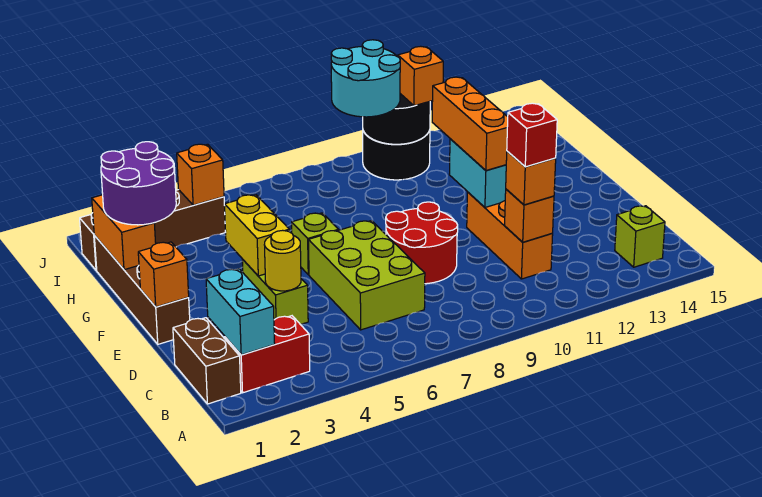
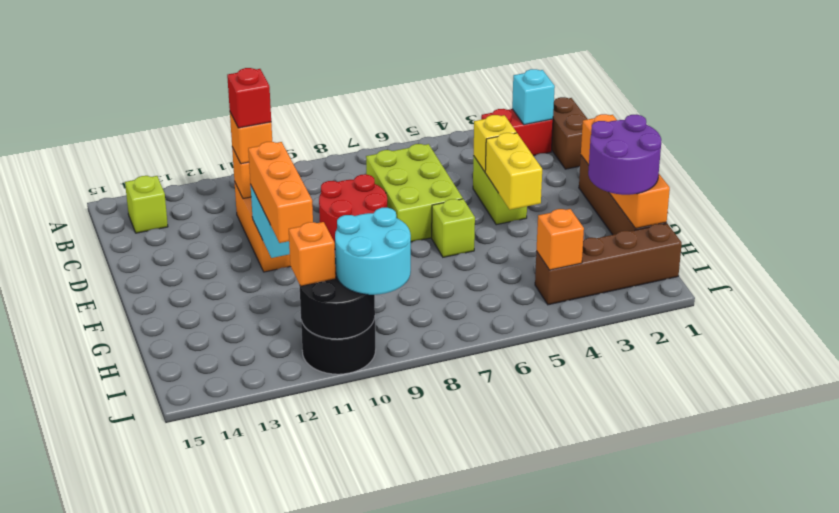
cyan brick B2:C2 level 2 -> cyan brick B2 level 2
yellow round brick D4 level 2 -> yellow brick D4 level 2

